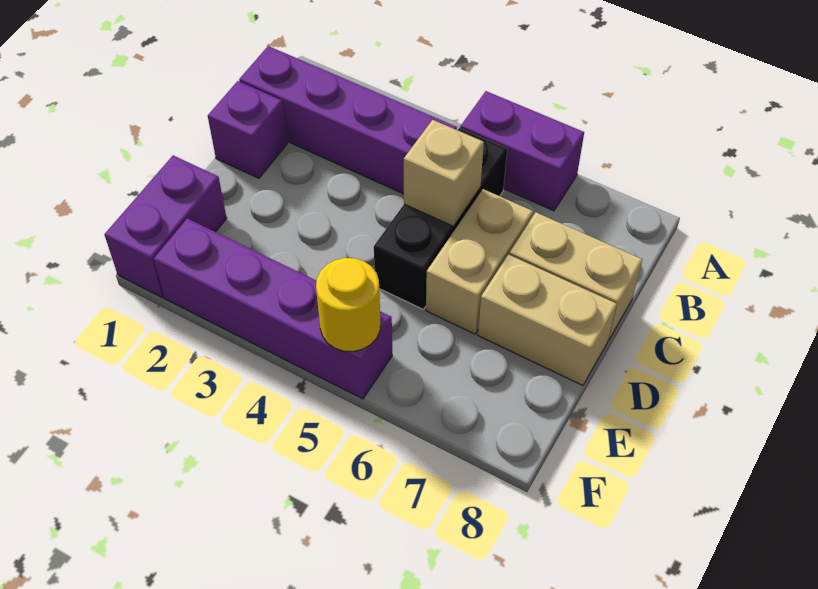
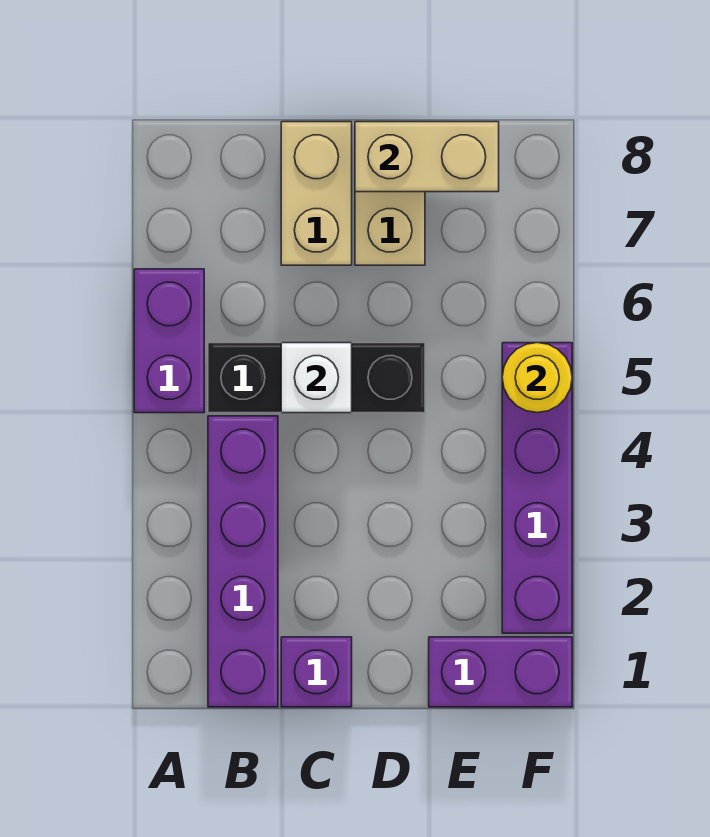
tan brick C5 level 2 -> white brick C5 level 2
tan brick C6:D6 level 1 -> tan brick D8:E8 level 2

